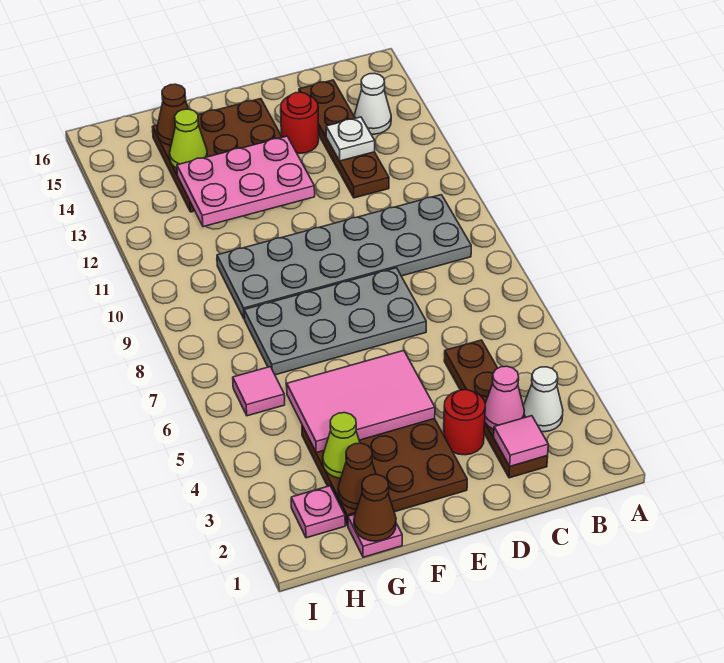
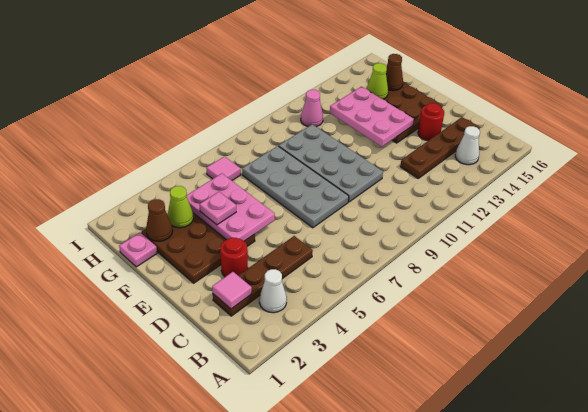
grey plate B9:G10 level 1 -> grey plate D9:G10 level 1
pink cone C3 level 2 -> pink cone H11 level 1
white plate C13 level 2 -> none
pink tile E4:G5 level 2 -> pink plate E4:G5 level 2
brown cone G1 level 2 -> none
pink plate H2 level 1 -> pink plate F4 level 3

